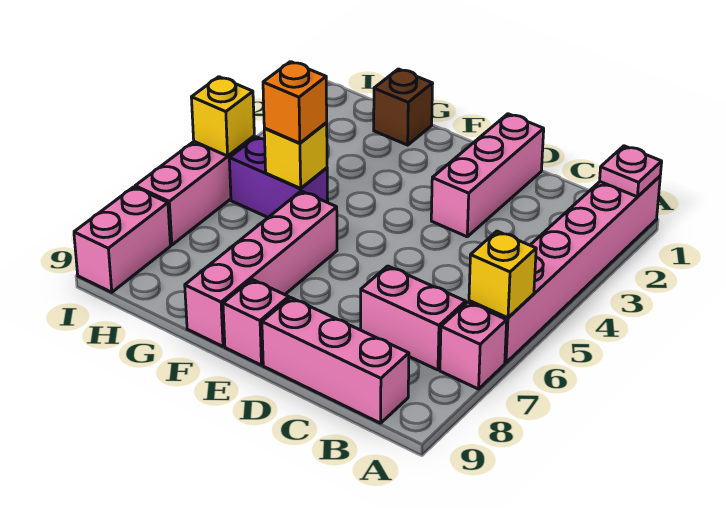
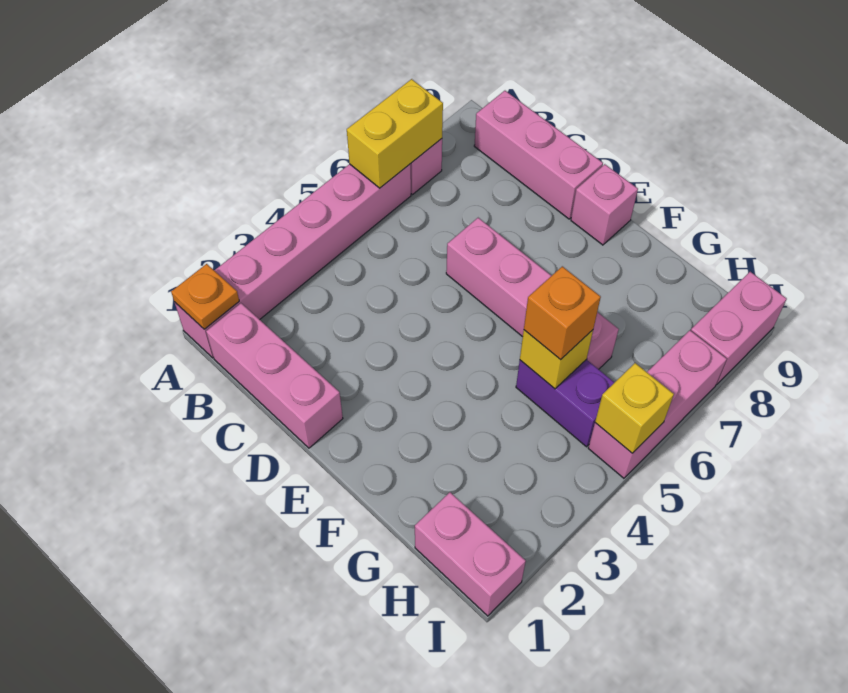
pink plate A1 level 2 -> orange plate A1 level 2
yellow brick A6 level 2 -> yellow brick A6:A7 level 2
pink brick B7:C7 level 1 -> pink brick H1:I1 level 1
pink brick D1:D3 level 1 -> pink brick B1:D1 level 1
pink brick F6:F9 level 1 -> pink brick D6:G6 level 1
brown brick G1 level 1 -> none

